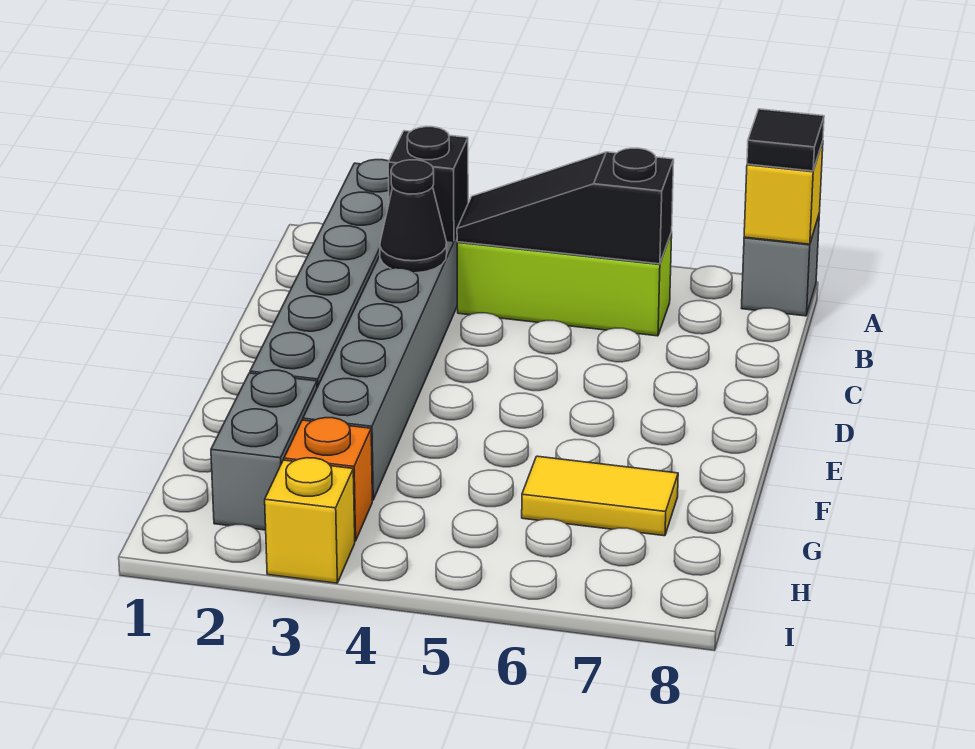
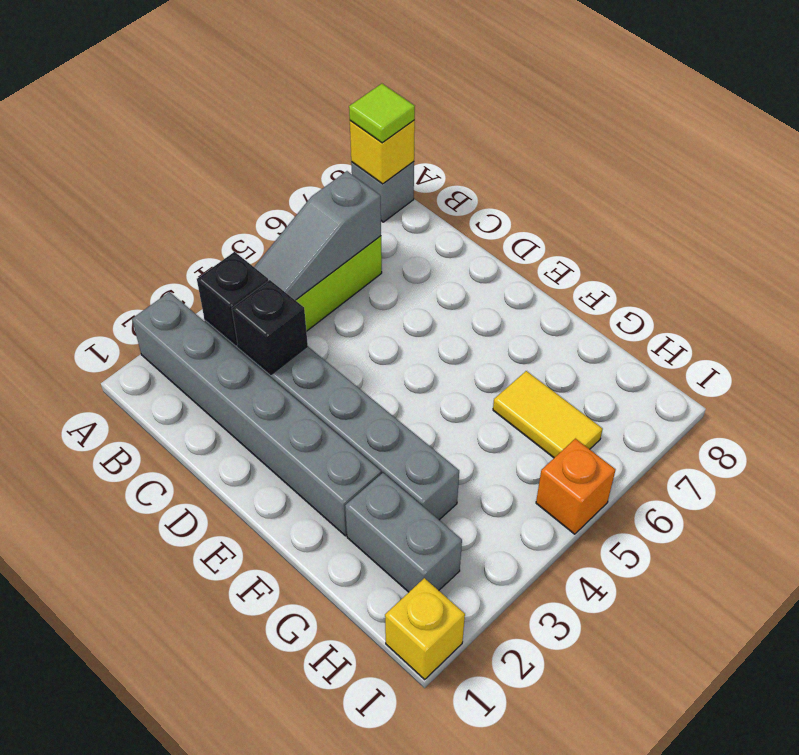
black tile A8 level 3 -> lime tile A8 level 3
black slope B4:B6 level 2 top 6 -> grey slope B4:B6 level 2 top 6
black cone C3 level 2 -> black brick C3 level 2
yellow tile G6:G7 level 1 -> yellow tile G6:H6 level 1
orange brick H3 level 1 -> orange brick I5 level 1
yellow brick I3 level 1 -> yellow brick I1 level 1

